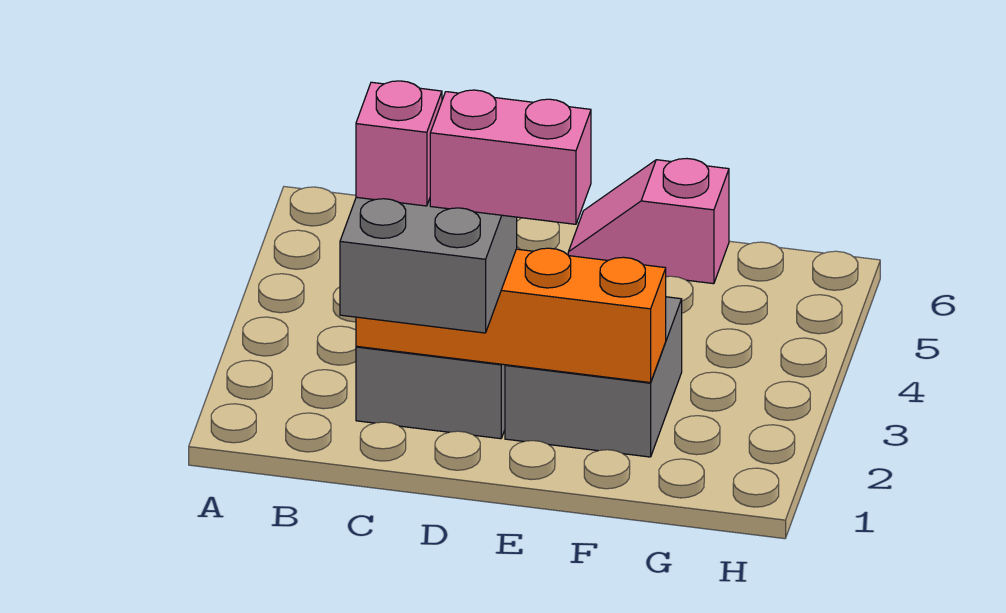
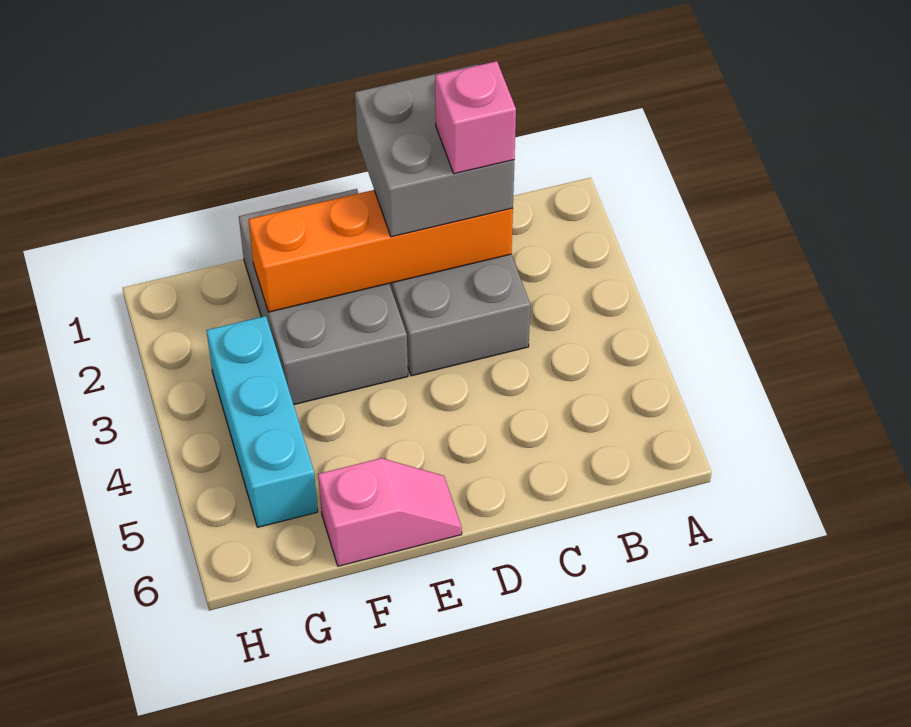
pink brick D2:E2 level 4 -> none
grey brick E2:F3 level 1 -> grey brick E1:F3 level 1
none -> cyan brick G3:G5 level 1

